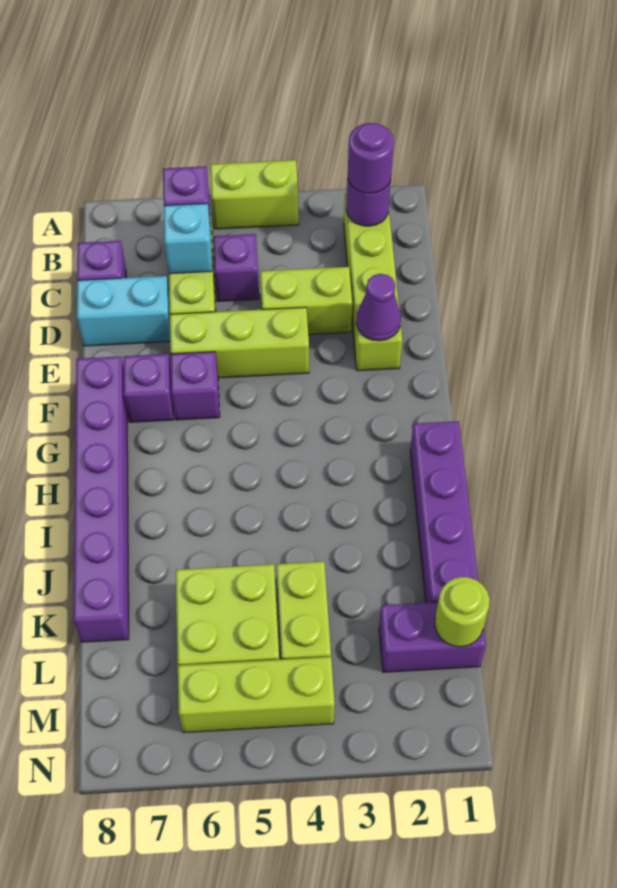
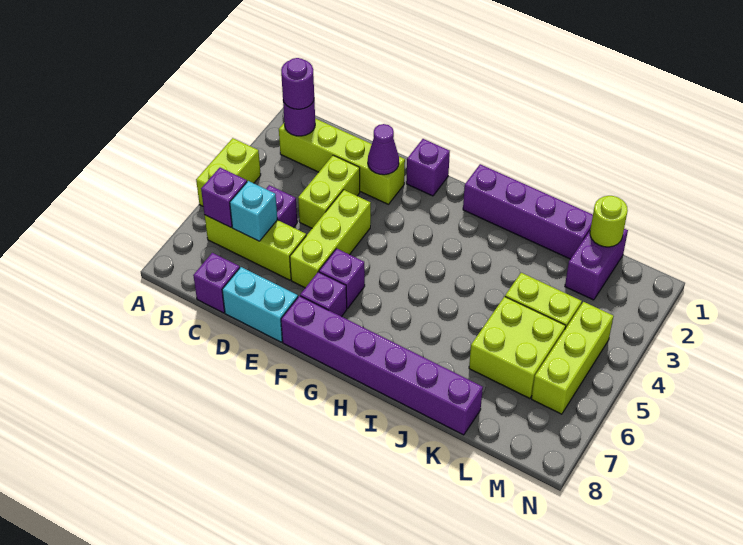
cyan brick D7:D8 level 1 -> cyan brick D8:E8 level 1
none -> purple brick F1 level 1

